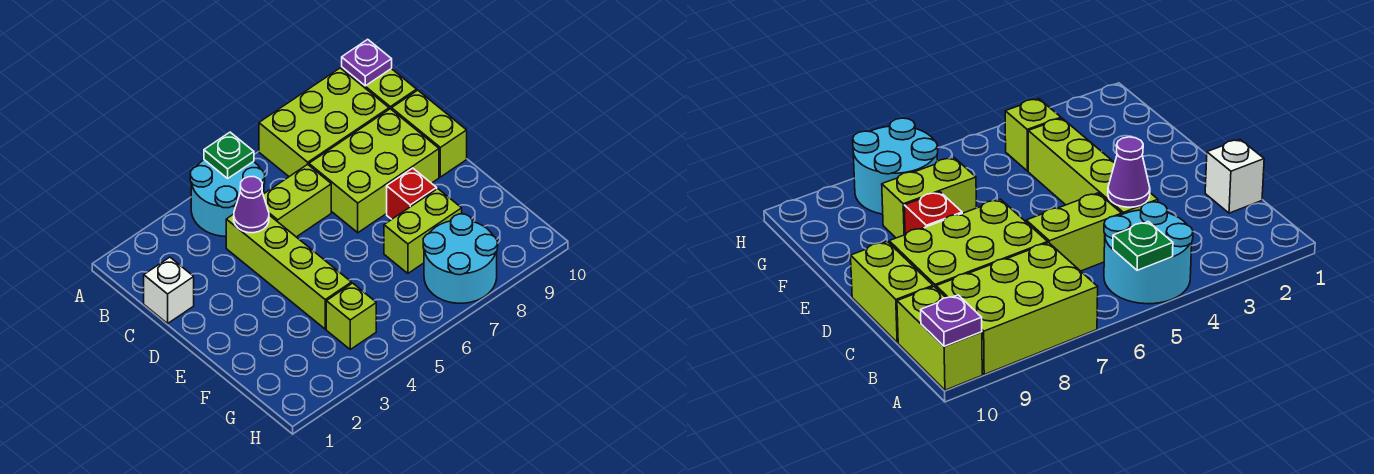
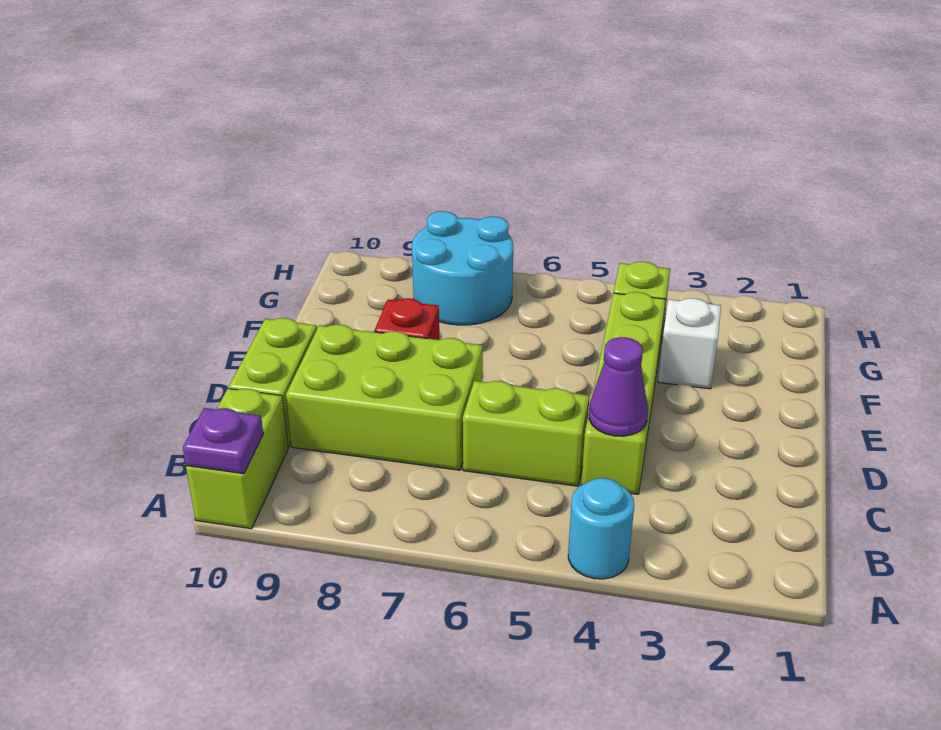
cyan round brick A4:B5 level 1 -> cyan round brick A4 level 1
green plate A5 level 2 -> none
lime brick A7:B9 level 1 -> none
white brick C1 level 1 -> white brick F3 level 1
lime brick F7:F8 level 1 -> none

